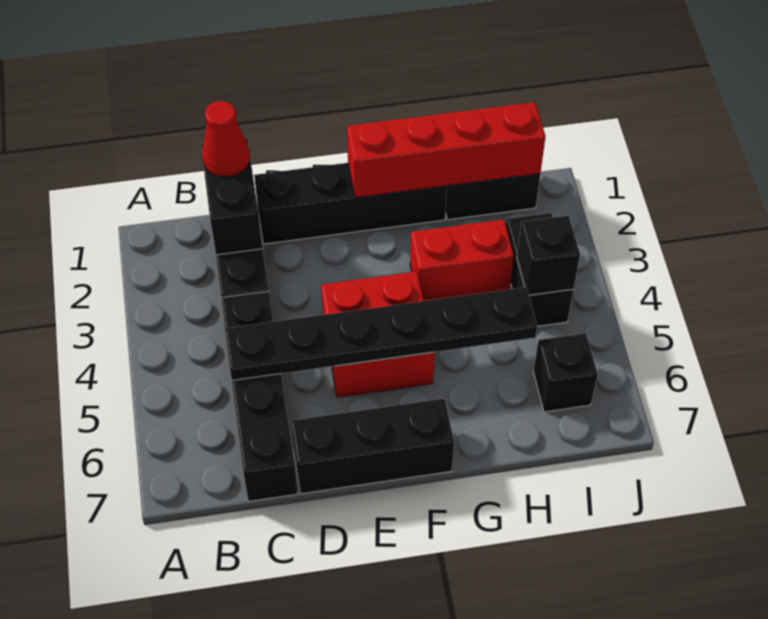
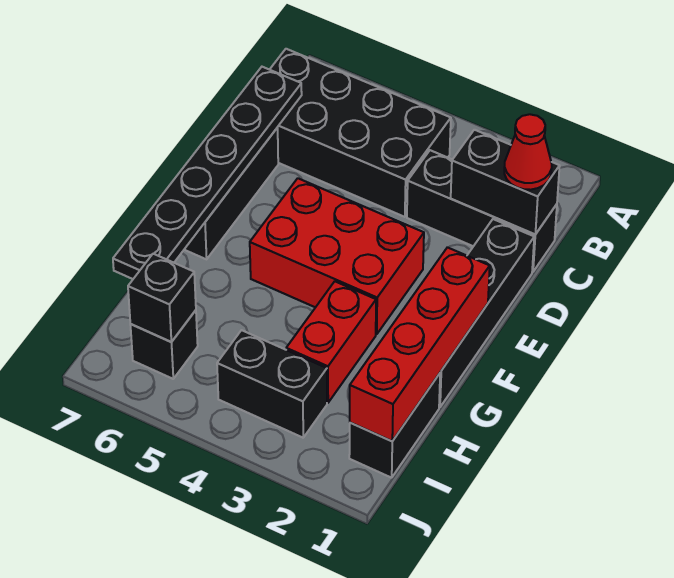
black brick C4:C7 level 1 -> black brick B4:C7 level 1
black plate C5:H5 level 2 -> black plate C7:H7 level 2
red brick E4:F5 level 1 -> red brick E3:F5 level 1
black brick I4 level 2 -> black brick I6 level 2

